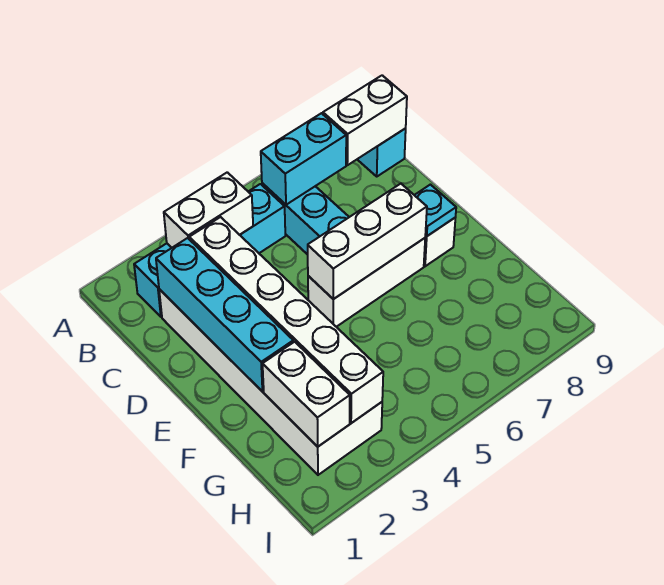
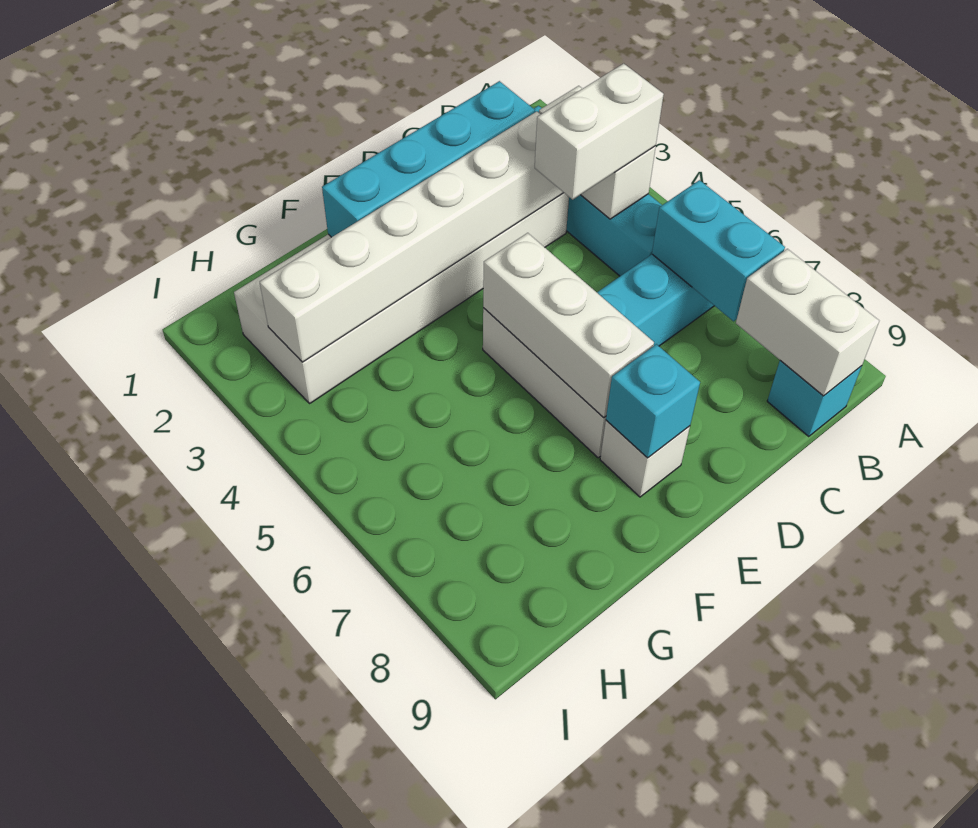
cyan plate E8 level 2 -> cyan brick E8 level 2
white brick G2:H2 level 2 -> white brick B4:C4 level 3

